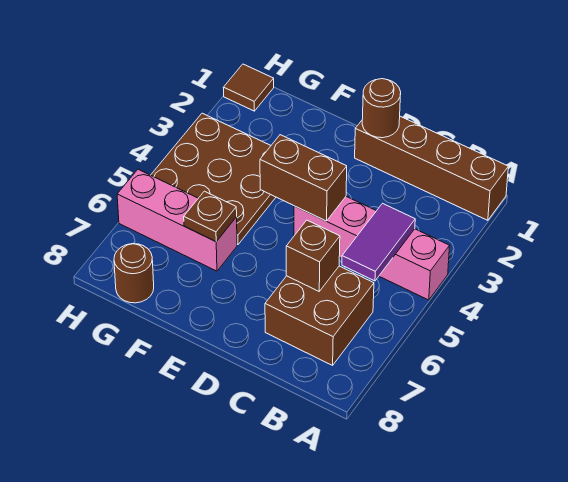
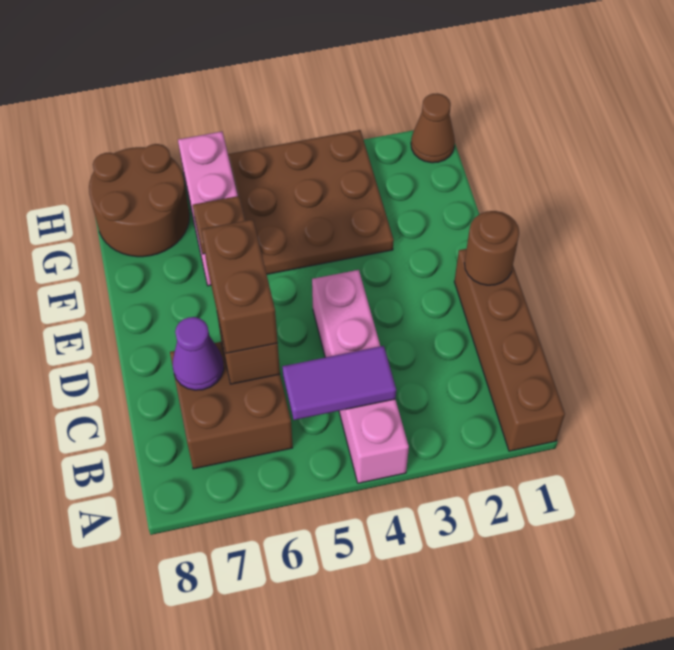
none -> purple cone C7 level 2
brown brick D4:E4 level 2 -> brown brick C6:D6 level 3
brown round brick G8 level 1 -> brown round brick G7:H8 level 1
brown tile H1 level 1 -> brown cone H1 level 1

